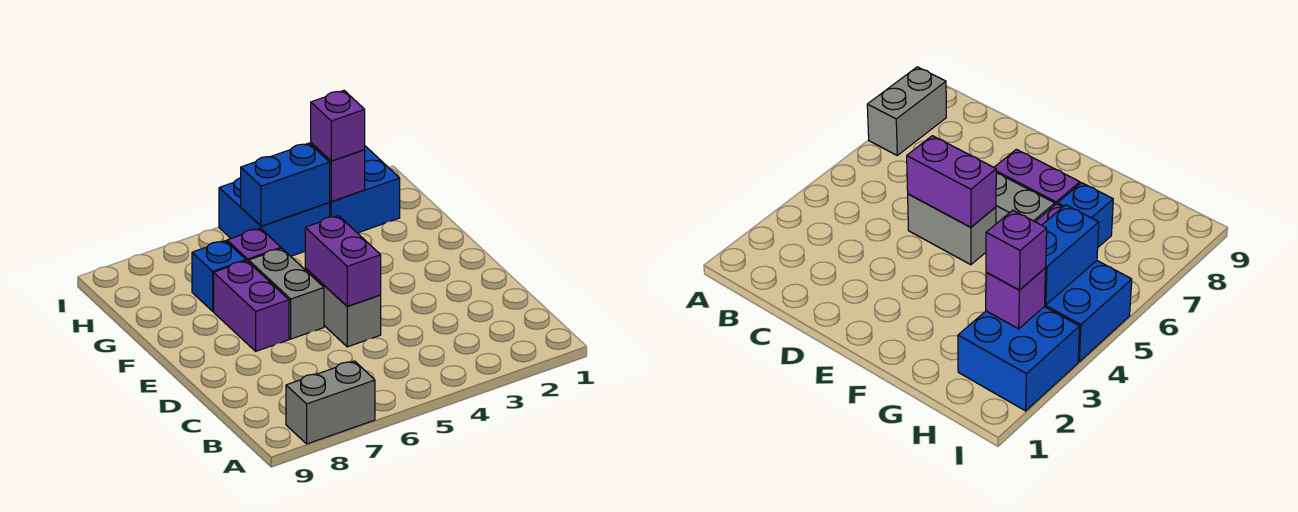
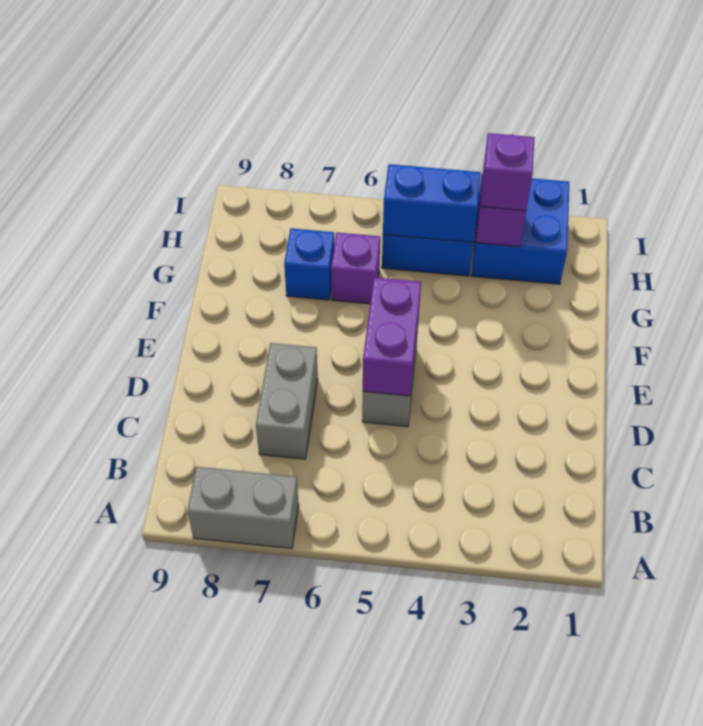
grey brick E6:F6 level 1 -> grey brick C7:D7 level 1
purple brick E7:F7 level 1 -> none

